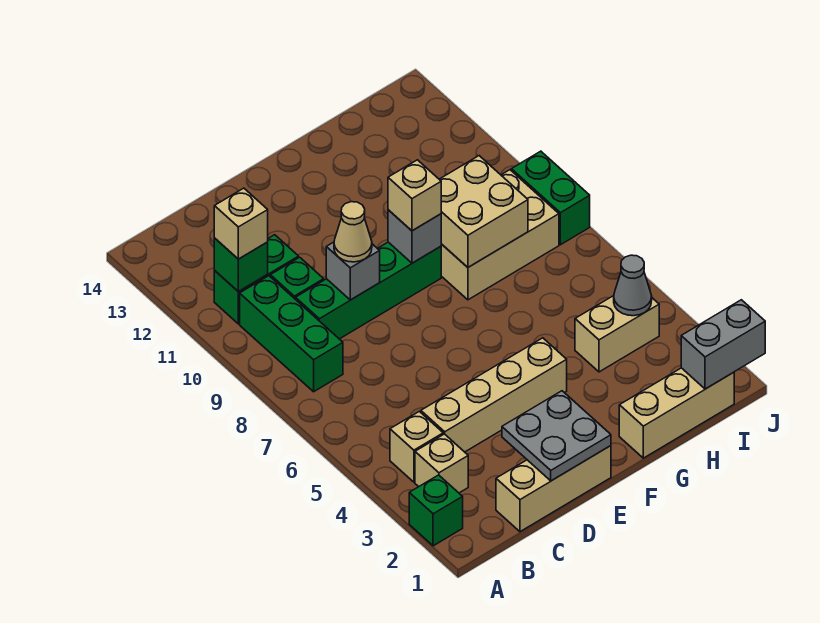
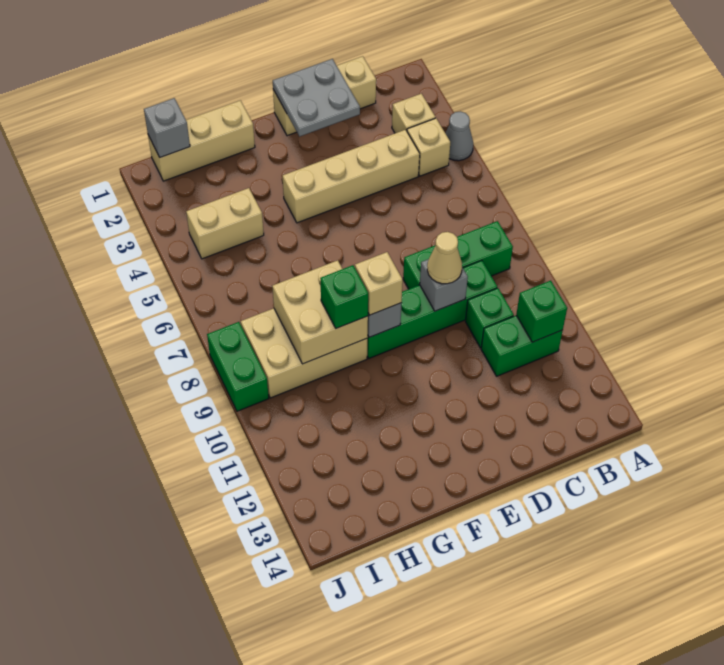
green brick A2 level 1 -> green brick G9 level 3
green brick B8:B10 level 1 -> green brick B8:D8 level 1
tan brick B11 level 3 -> none
grey brick I1:J1 level 2 -> grey brick I1 level 2
grey cone I4 level 2 -> grey cone A4 level 1

